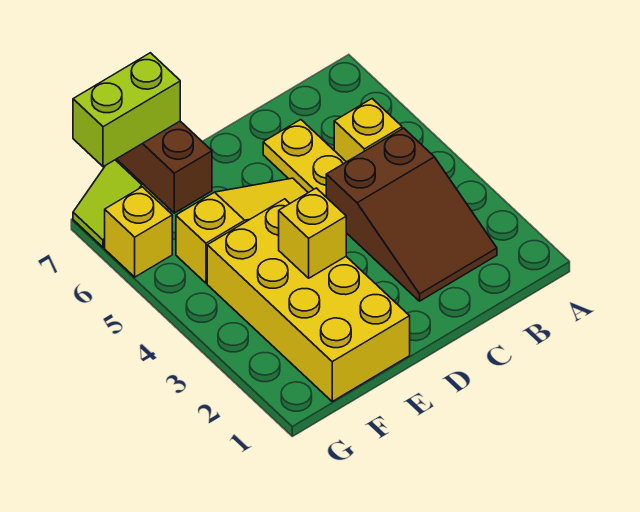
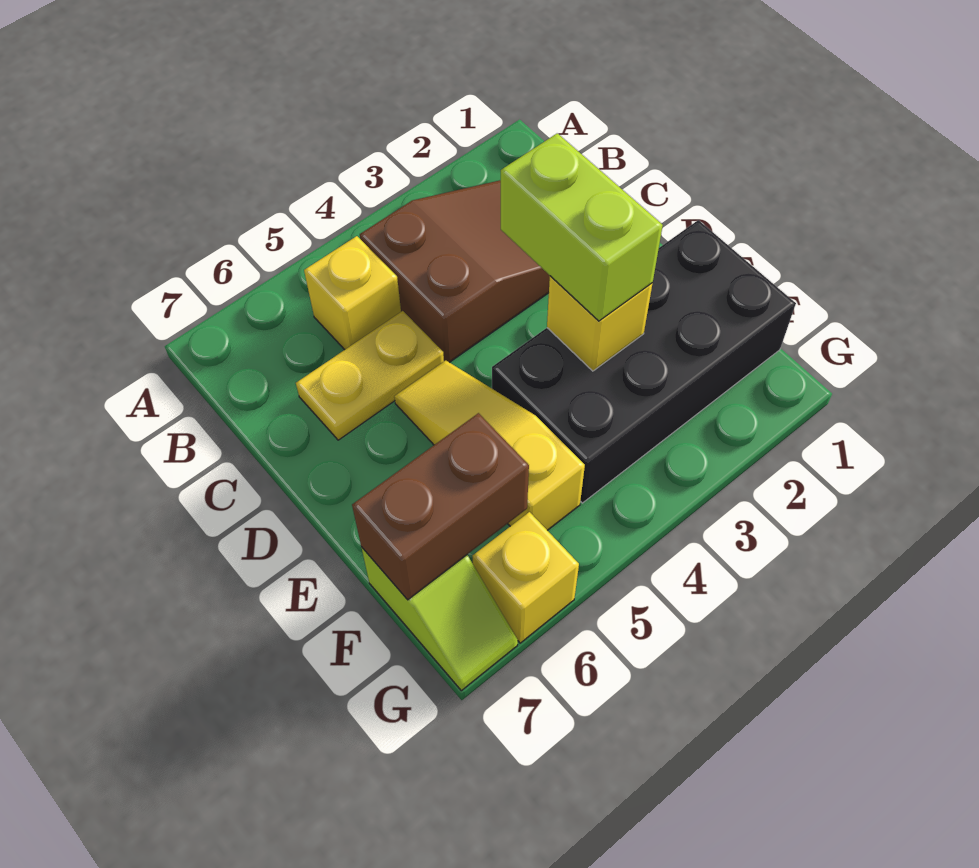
yellow brick E1:F4 level 1 -> black brick E1:F4 level 1
lime brick F7:G7 level 3 -> lime brick D3:E3 level 3

